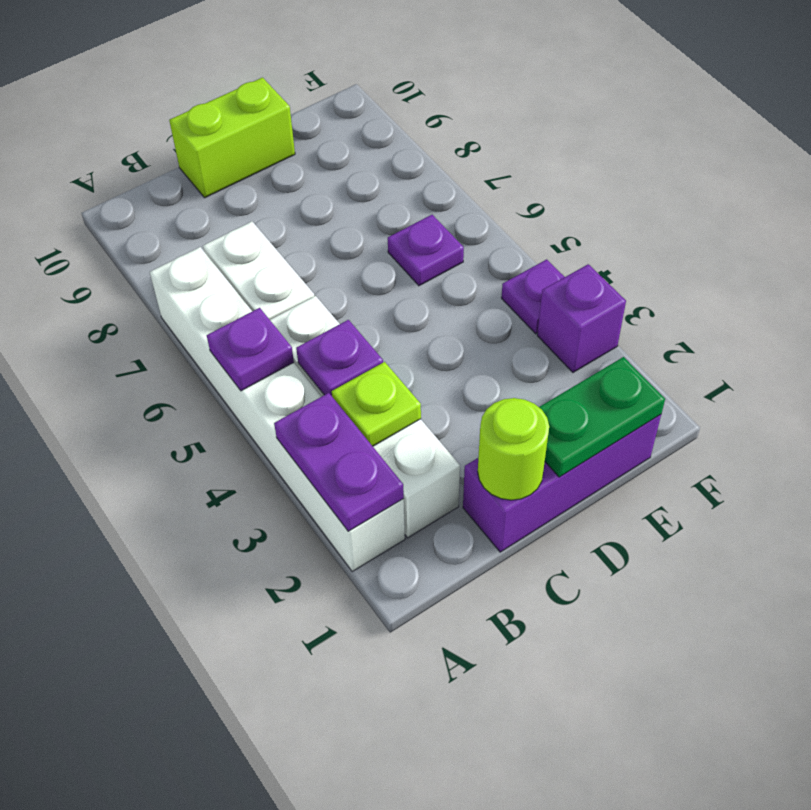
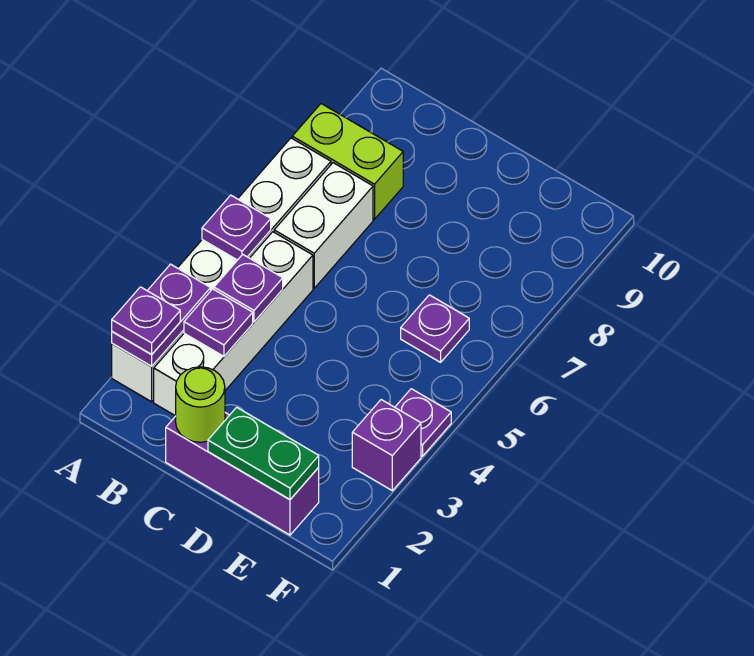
none -> purple plate A2 level 3
lime plate B3 level 2 -> purple plate B3 level 2
lime brick C10:D10 level 1 -> lime brick A8:B8 level 1

